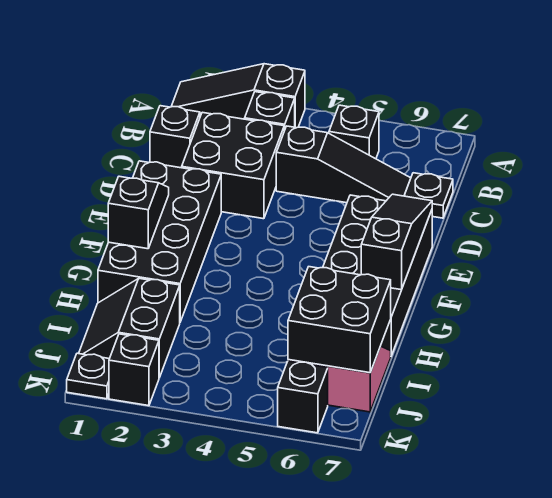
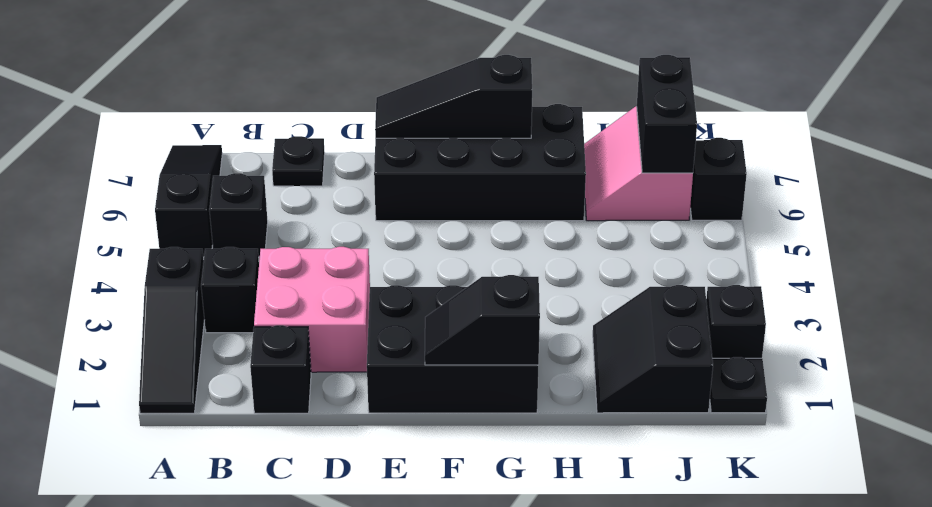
black brick C2:D3 level 1 -> pink brick C2:D3 level 1
black slope C4:C6 level 1 top 4 -> black slope A5:A7 level 1 top 5
black brick E1:H2 level 1 -> black brick E1:G2 level 1
black slope I1:J2 level 1 top 2 -> black slope I1:J2 level 1 top J
black brick I6:J7 level 2 -> black brick J6:J7 level 2

